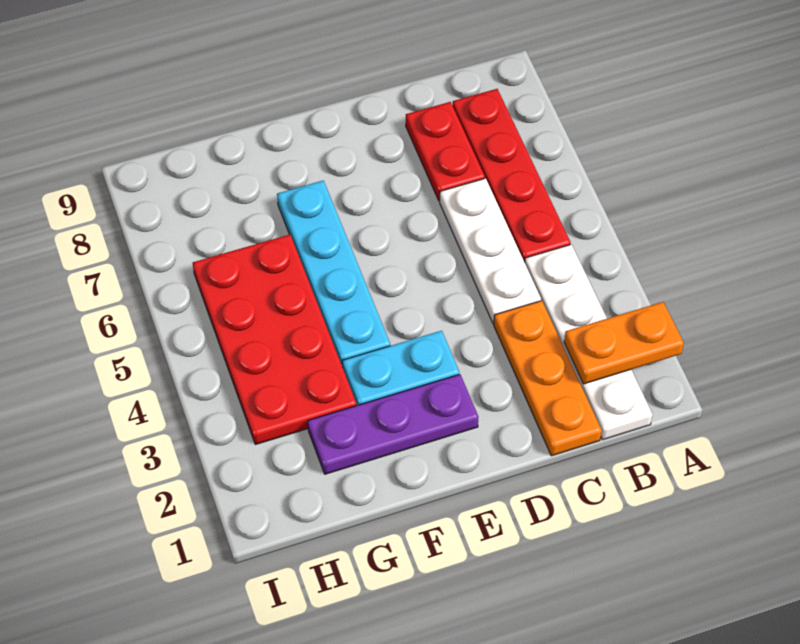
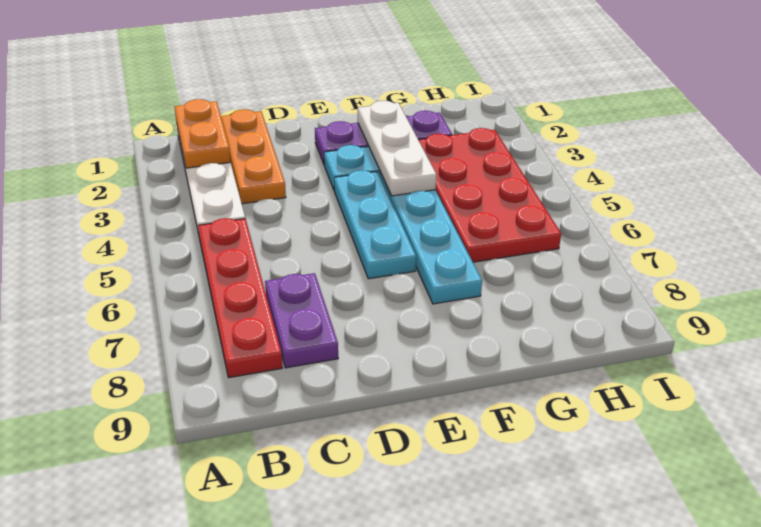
orange plate A2:B2 level 2 -> orange plate B1:B2 level 2
white plate C4:C6 level 1 -> white plate F2:F4 level 2
red plate C7:C8 level 1 -> purple plate C7:C8 level 1
none -> cyan plate E4:E6 level 1

